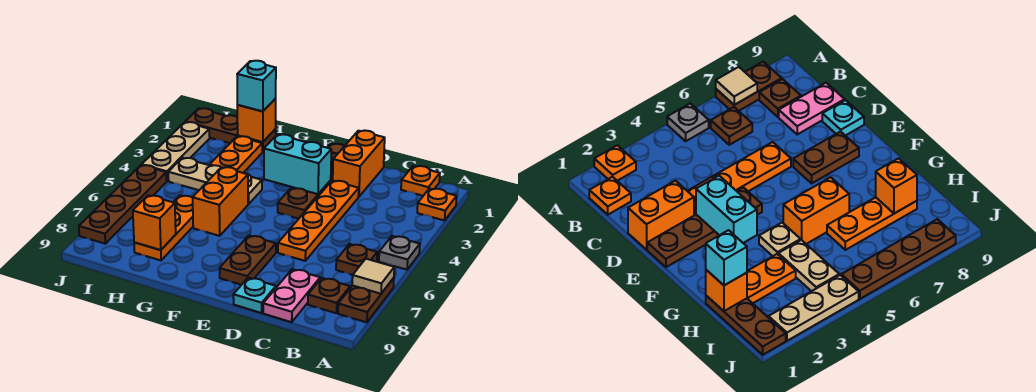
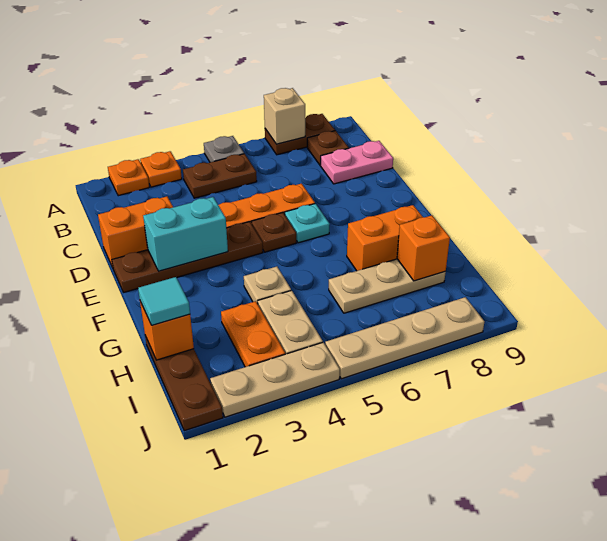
tan tile A7 level 2 -> tan brick A7 level 2
orange plate B1 level 1 -> orange plate A3 level 1
brown plate B6 level 1 -> brown plate E5 level 1
cyan plate D9 level 1 -> cyan plate E6 level 1
cyan brick E3:F3 level 2 -> cyan brick E2:E3 level 2
brown plate E7:E8 level 1 -> brown plate B4:B5 level 1
orange brick G5:G6 level 1 -> orange brick G7:G8 level 1
cyan brick H1 level 3 -> cyan tile H1 level 3
orange plate H2:H3 level 1 -> orange plate H3:I3 level 1
orange plate H6:H8 level 1 -> tan plate H6:H8 level 1
brown plate J5:J8 level 1 -> tan plate J5:J8 level 1

